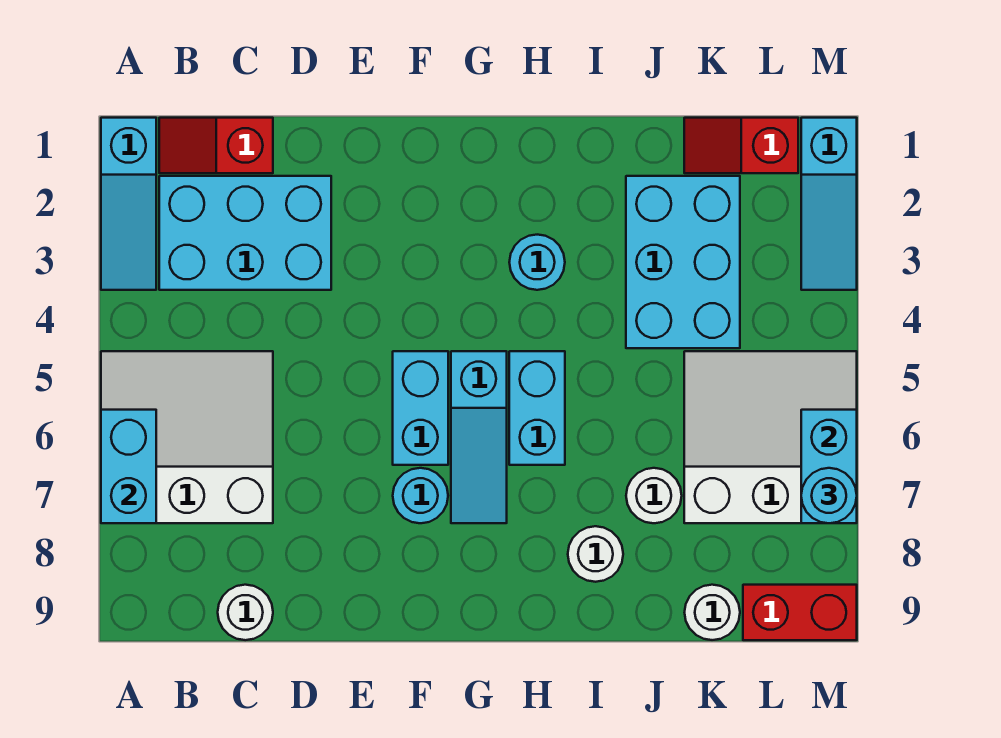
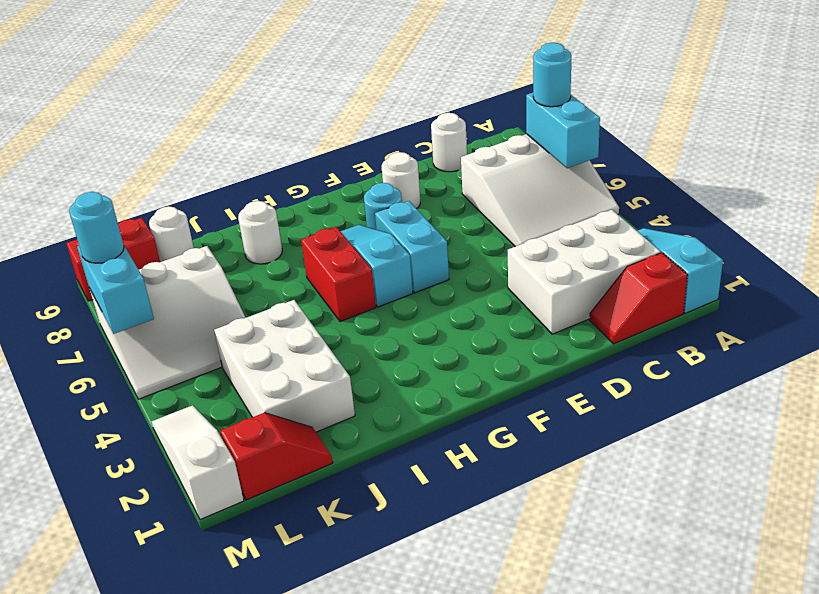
red slope B1:C1 level 1 top C -> red slope B1:C1 level 1 top B
cyan brick B2:D3 level 1 -> white brick B2:D3 level 1
cyan round brick H3 level 1 -> cyan round brick A7 level 3
cyan brick H5:H6 level 1 -> red brick H5:H6 level 1
cyan brick J2:K4 level 1 -> white brick J2:K4 level 1
white round brick J7 level 1 -> white round brick E8 level 1
cyan slope M1:M3 level 1 top 1 -> white slope M1:M3 level 1 top 1

